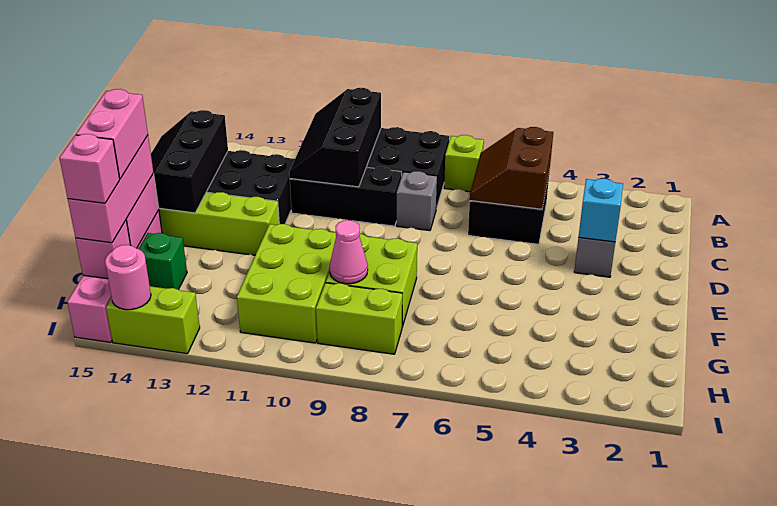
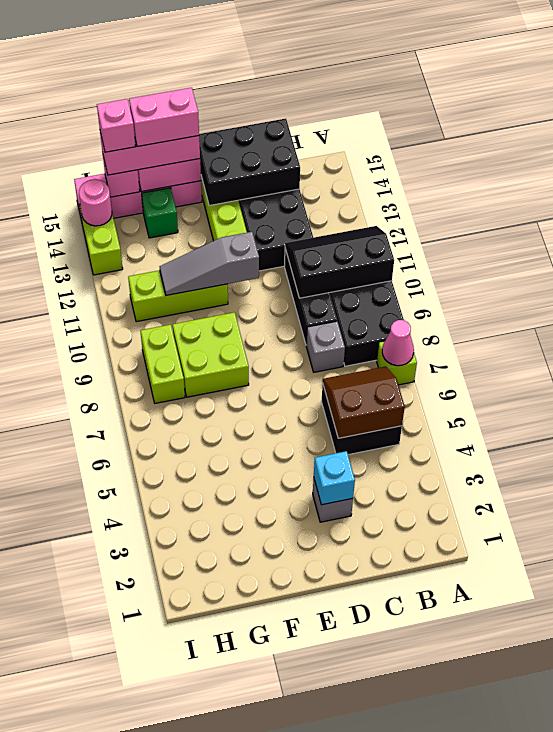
black slope C14:E15 level 2 top 14 -> black brick C14:E15 level 2
none -> grey slope E11:G11 level 2 top E
lime brick F10:H11 level 1 -> lime brick F11:H11 level 1
pink cone G9 level 2 -> pink cone A7 level 2

